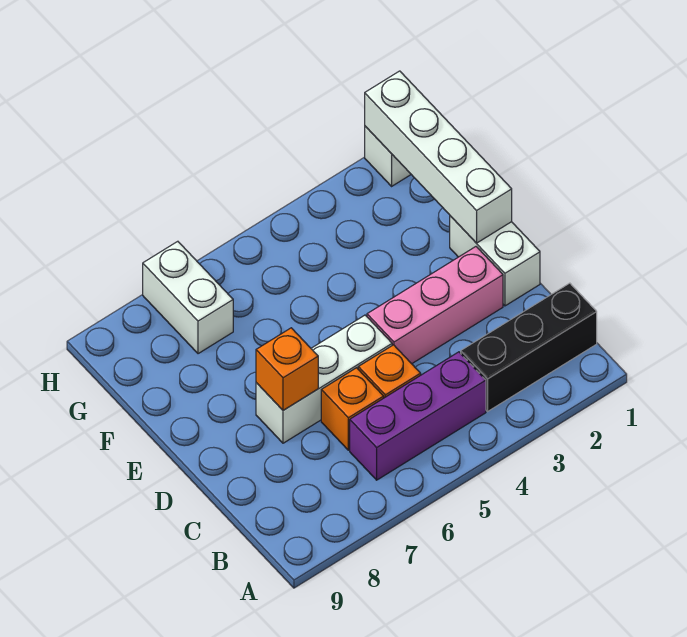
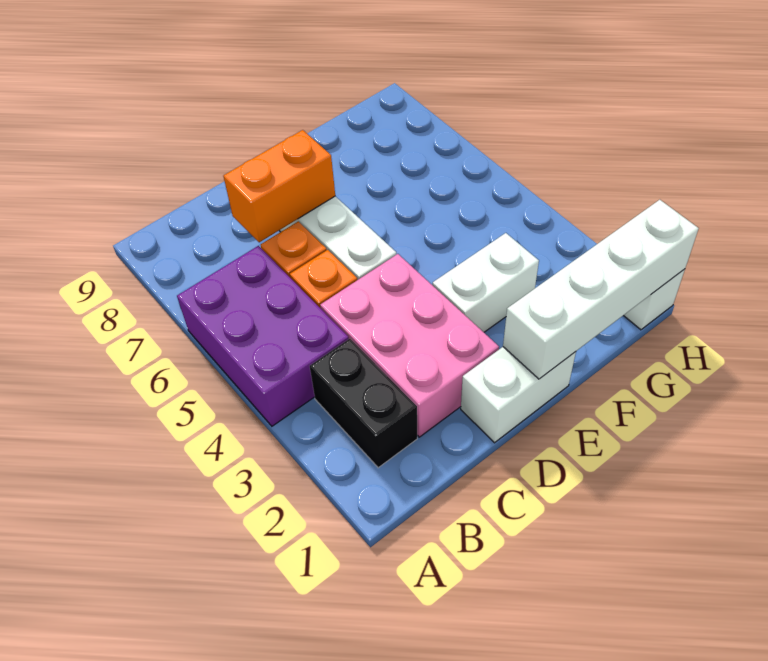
black brick B1:B3 level 1 -> black brick B2:B3 level 1
purple brick B4:B6 level 1 -> purple brick A4:B6 level 1
pink brick D2:D4 level 1 -> pink brick C2:D4 level 1
orange brick D7 level 2 -> orange brick C7:D7 level 2
white brick G7:H7 level 1 -> white brick E3:F3 level 1

